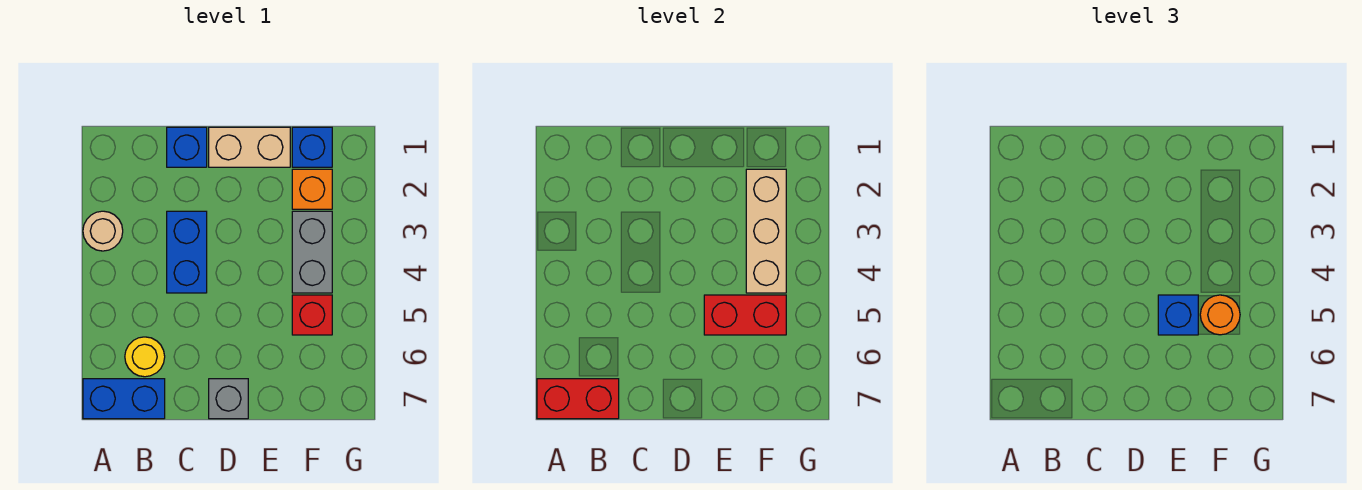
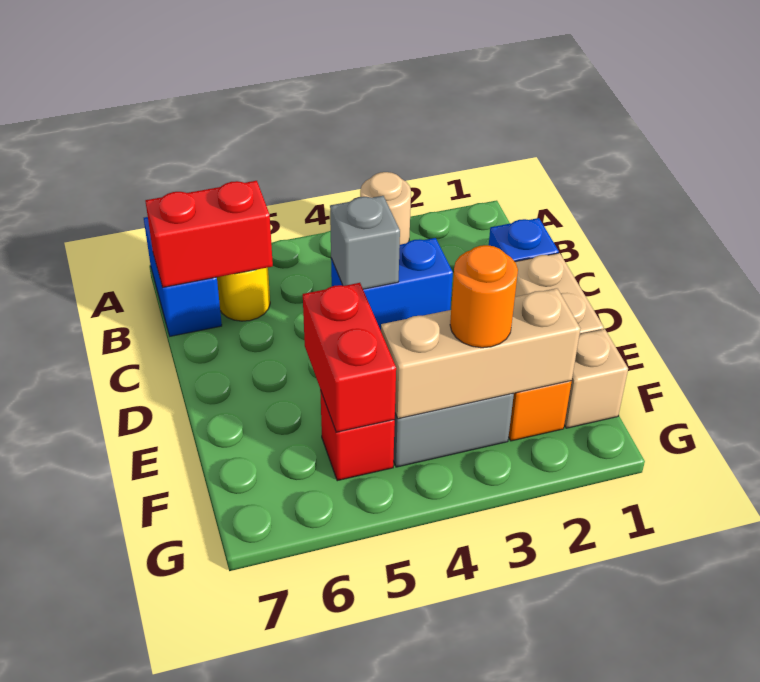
red brick A7:B7 level 2 -> red brick B6:B7 level 2
grey brick D7 level 1 -> grey brick C4 level 2
blue brick E5 level 3 -> none
blue brick F1 level 1 -> tan brick F1 level 1
orange round brick F5 level 3 -> orange round brick F3 level 3

